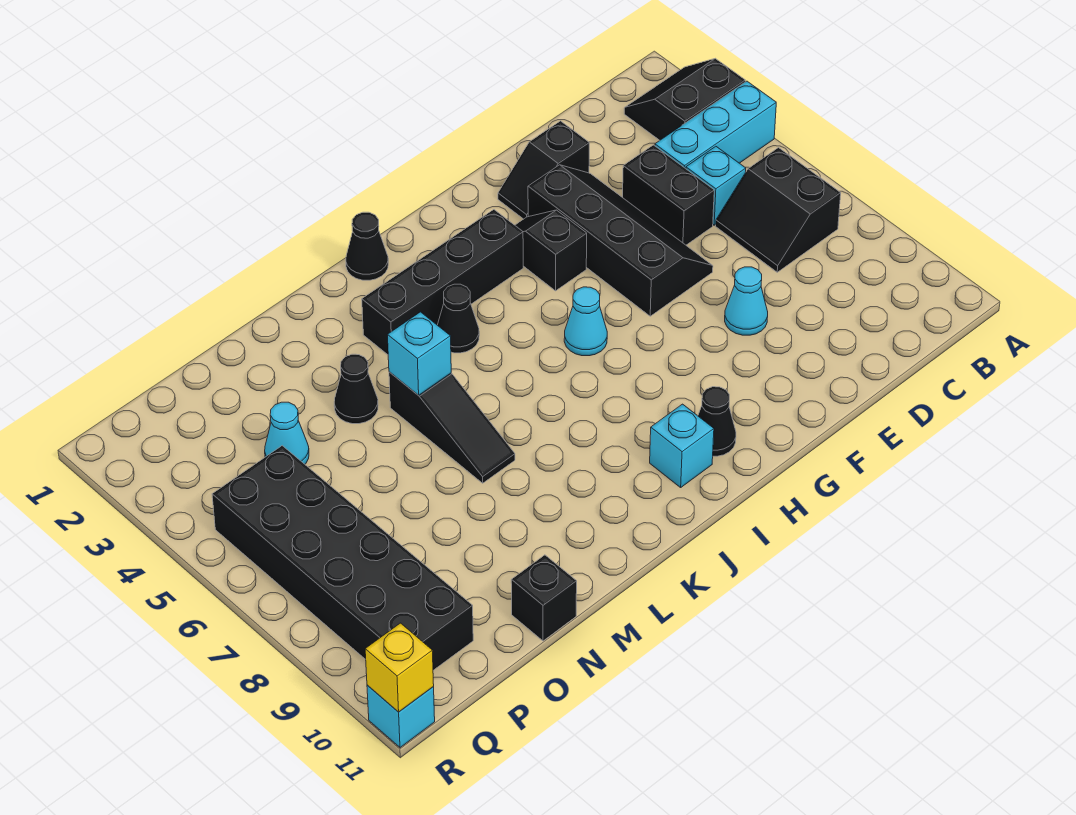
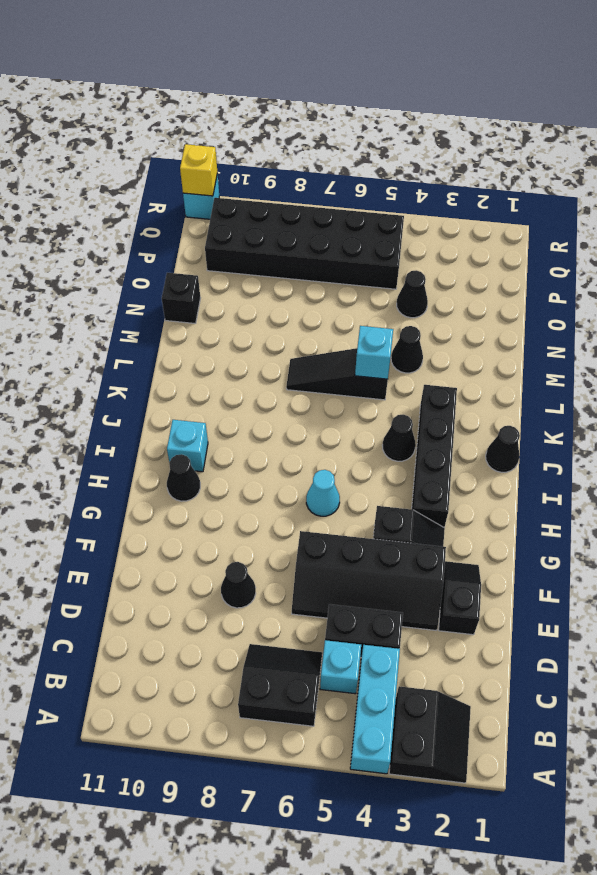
cyan cone E8 level 1 -> black cone E8 level 1
cyan cone O4 level 1 -> black cone O4 level 1

